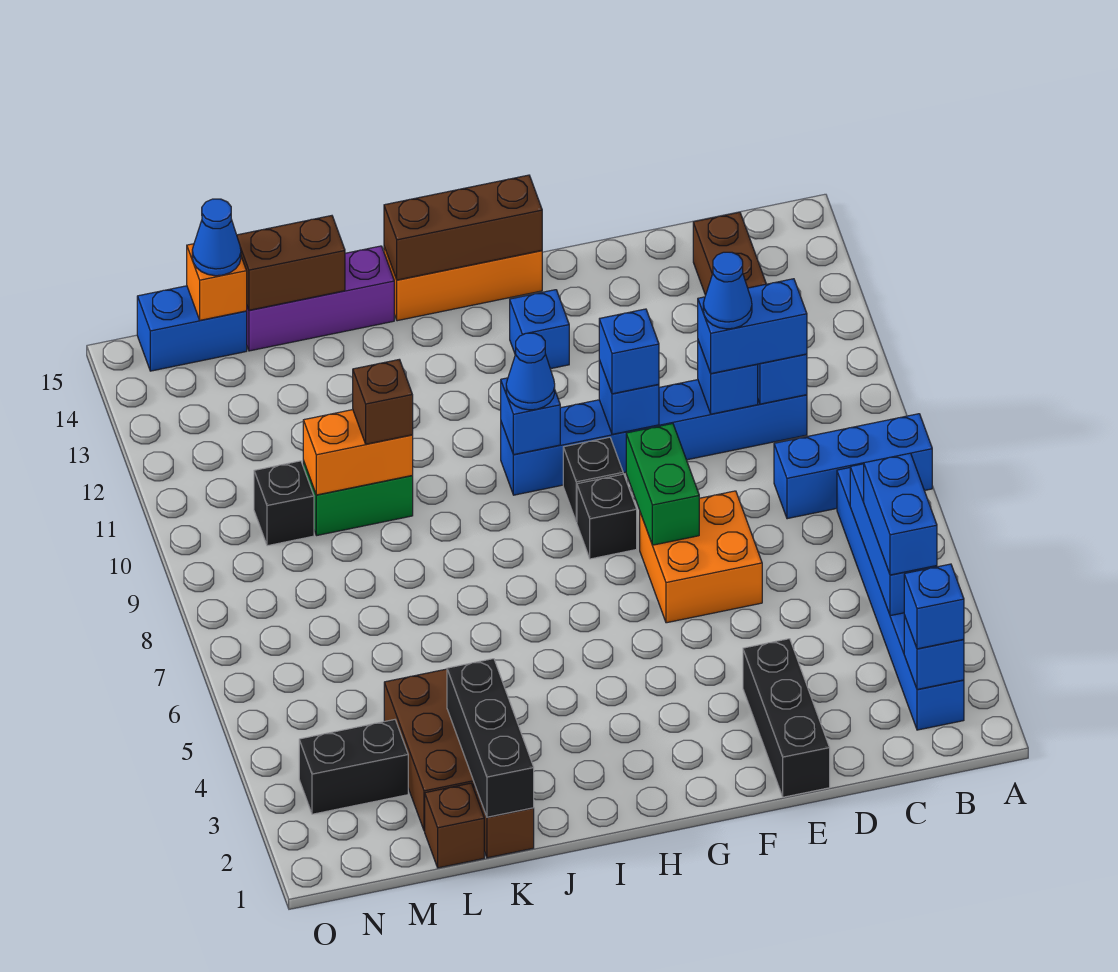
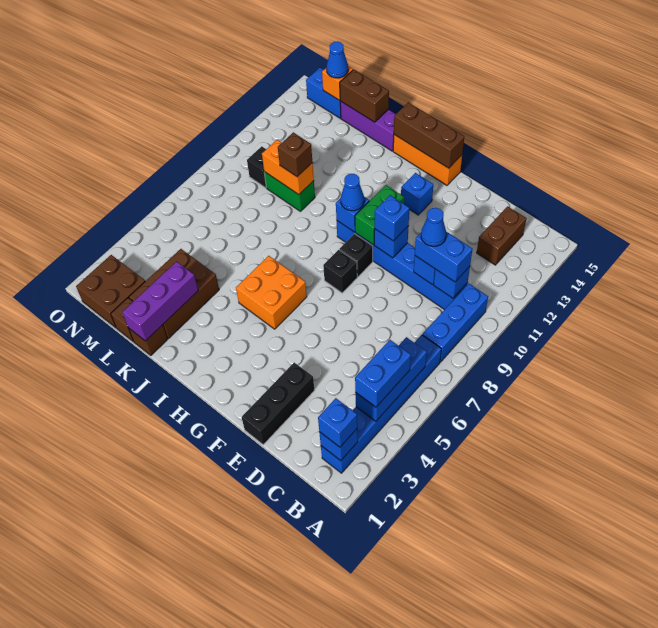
blue brick A8:C8 level 1 -> blue brick B8:B10 level 1
orange brick E6:F7 level 1 -> orange brick H5:I6 level 1
green brick F7:F8 level 2 -> green brick G10:G11 level 2
black brick K1:K3 level 2 -> purple brick K1:K3 level 2
none -> brown brick M1:N2 level 1
black brick M3:N3 level 1 -> none

